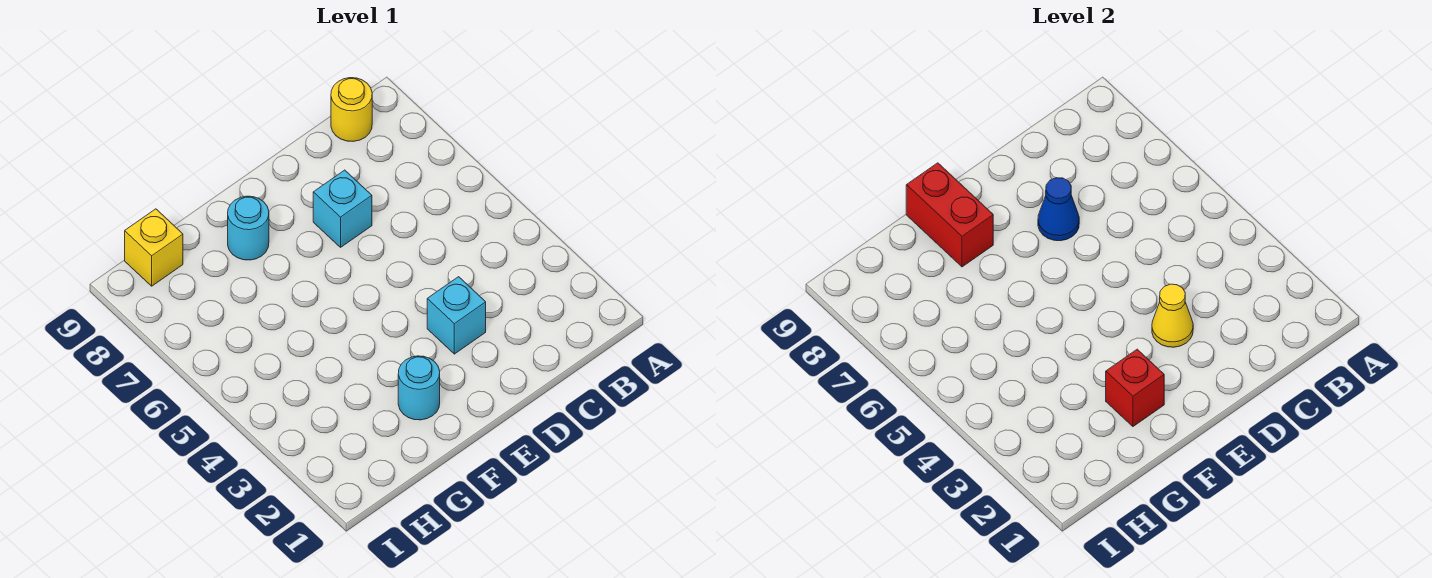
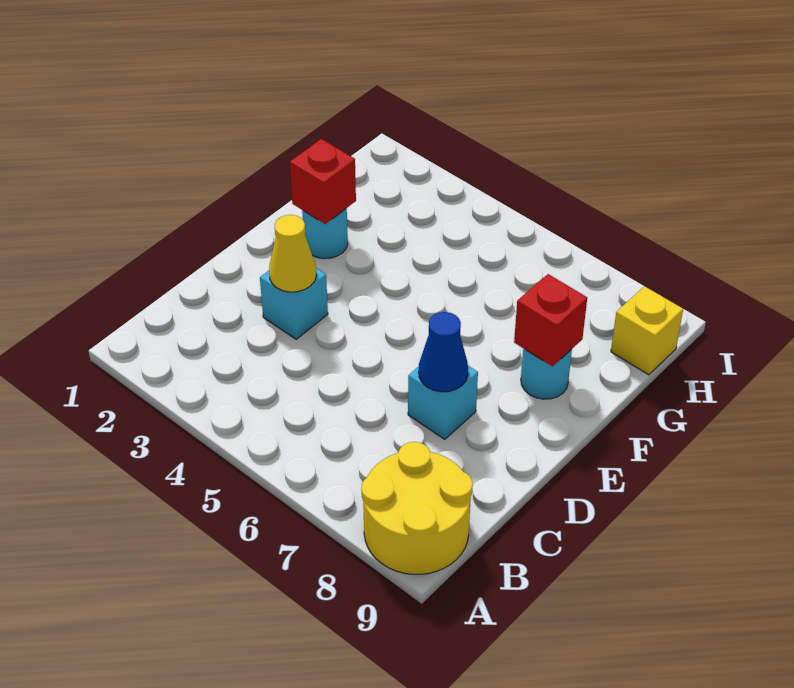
yellow round brick B9 level 1 -> yellow round brick A8:B9 level 1
red brick F8:F9 level 2 -> red brick F8 level 2

